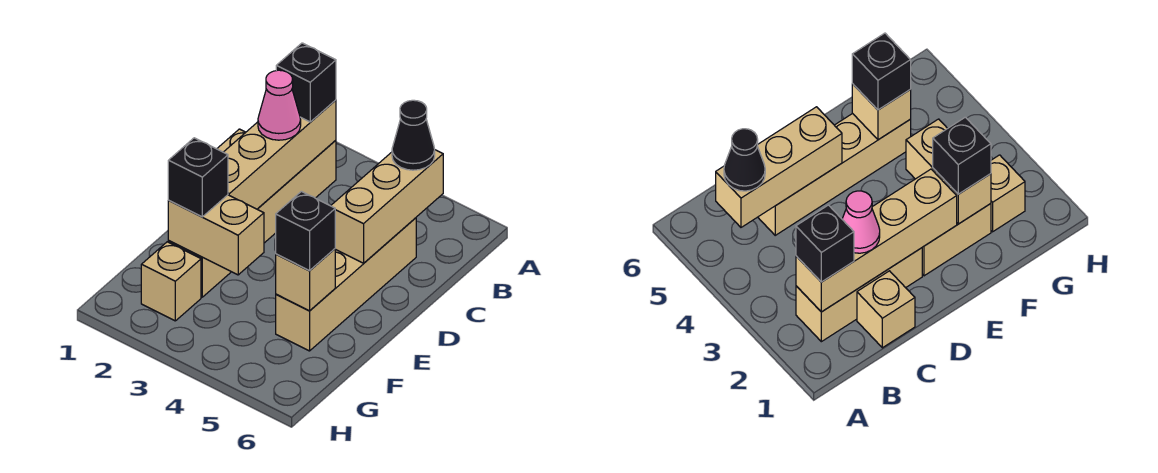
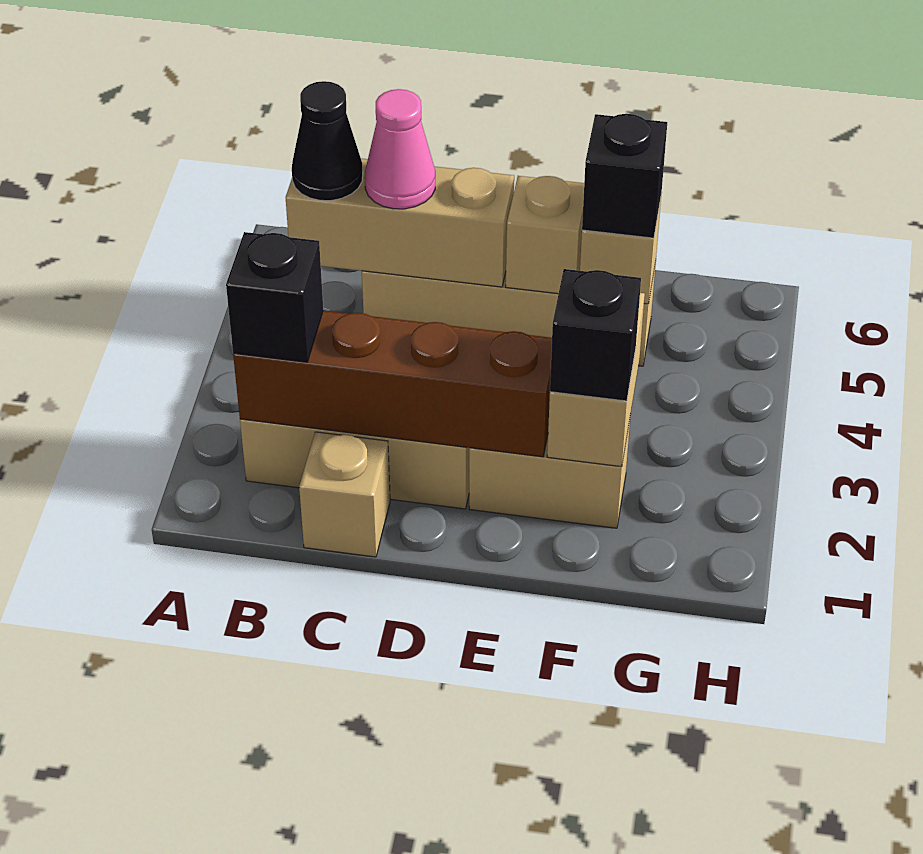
tan brick B2:E2 level 2 -> brown brick B2:E2 level 2
pink cone C2 level 3 -> pink cone C5 level 3
tan brick G2 level 1 -> tan brick E5 level 2

